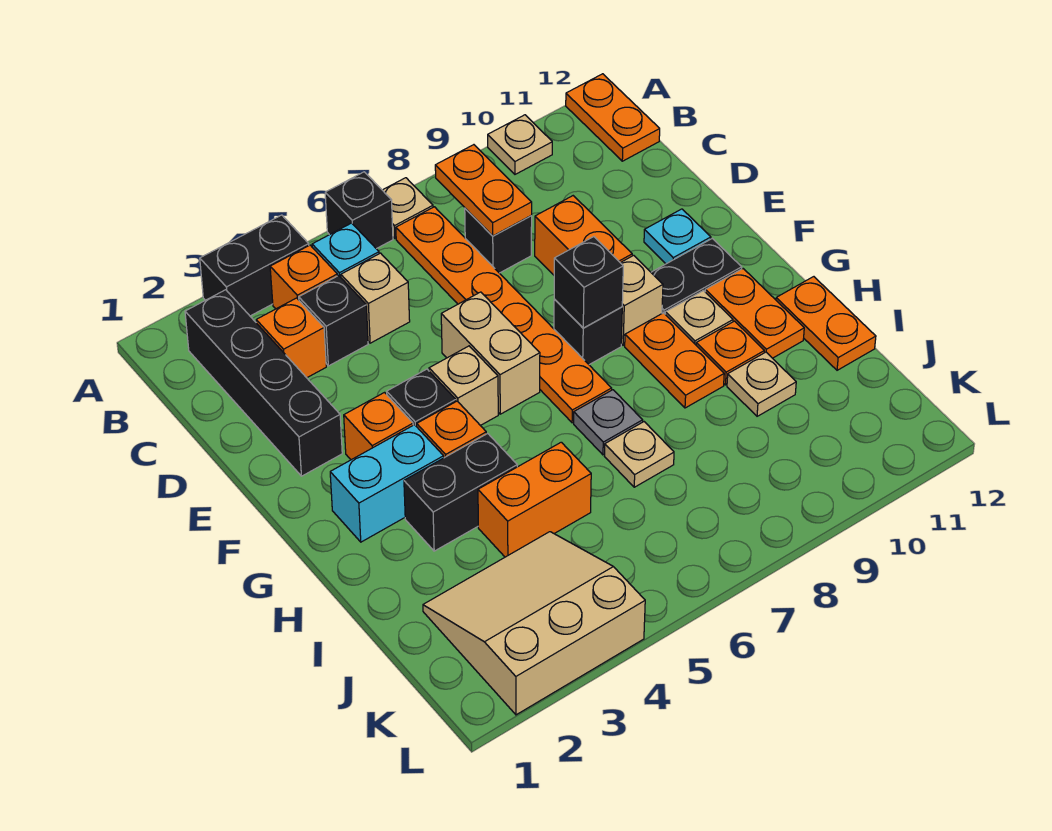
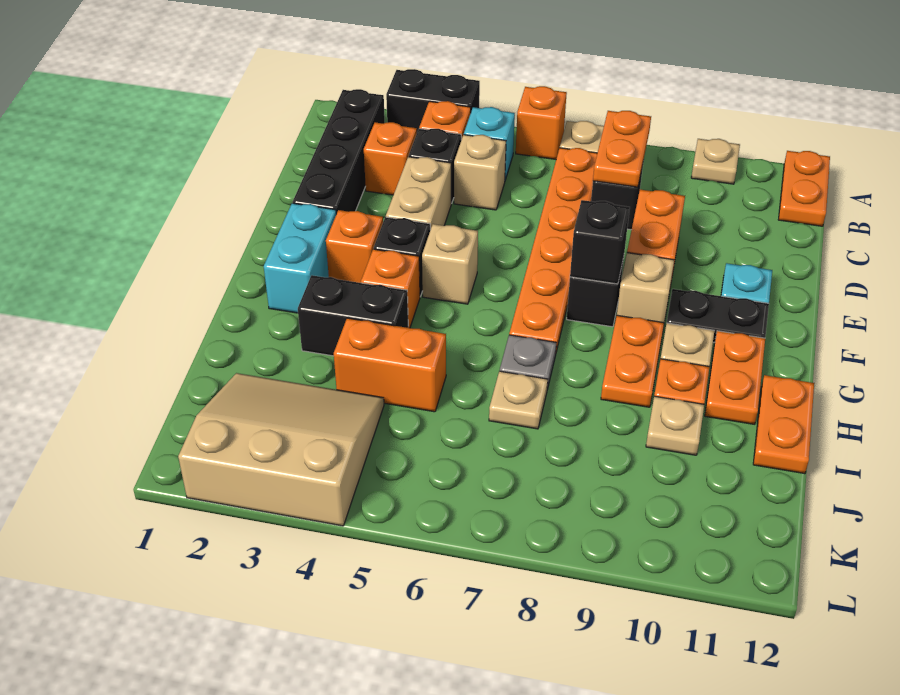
black brick A6 level 1 -> orange brick A6 level 1
tan brick E6:F6 level 1 -> tan brick D4:E4 level 1
cyan brick G2:G3 level 1 -> cyan brick F2:G2 level 1

